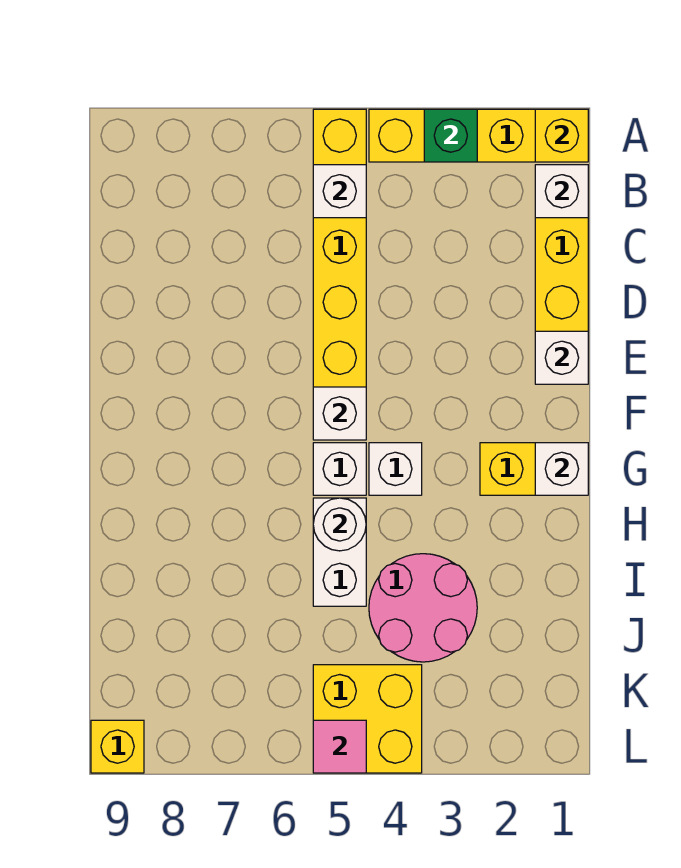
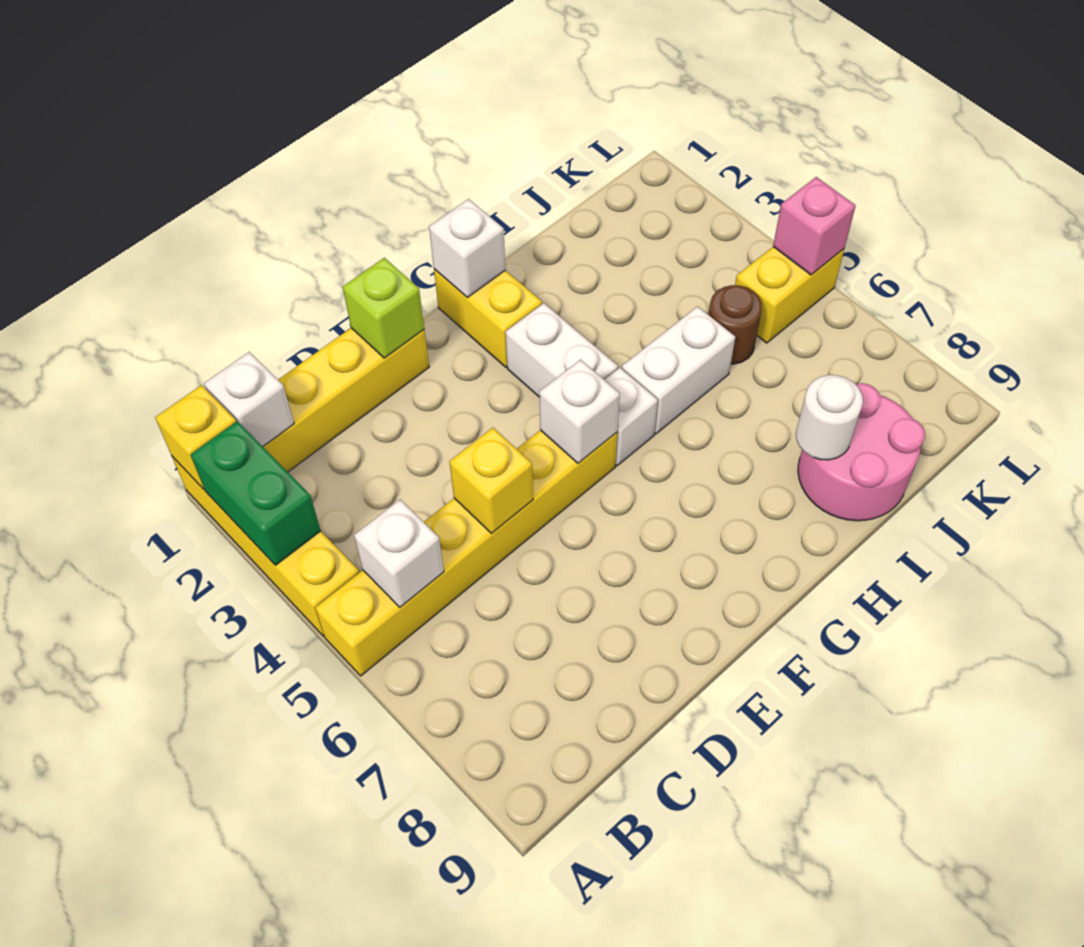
green brick A3 level 2 -> green brick A2:A3 level 2
white brick E1 level 2 -> lime brick E1 level 2
white brick G4 level 1 -> white brick G3:G4 level 1
white round brick H5 level 2 -> white round brick I8 level 2
pink round brick I3:J4 level 1 -> pink round brick I8:J9 level 1
none -> brown round brick J5 level 1
yellow brick K4:L5 level 1 -> yellow brick K5:L5 level 1
pink tile L5 level 2 -> pink brick L5 level 2
yellow brick L9 level 1 -> yellow brick D5 level 2

